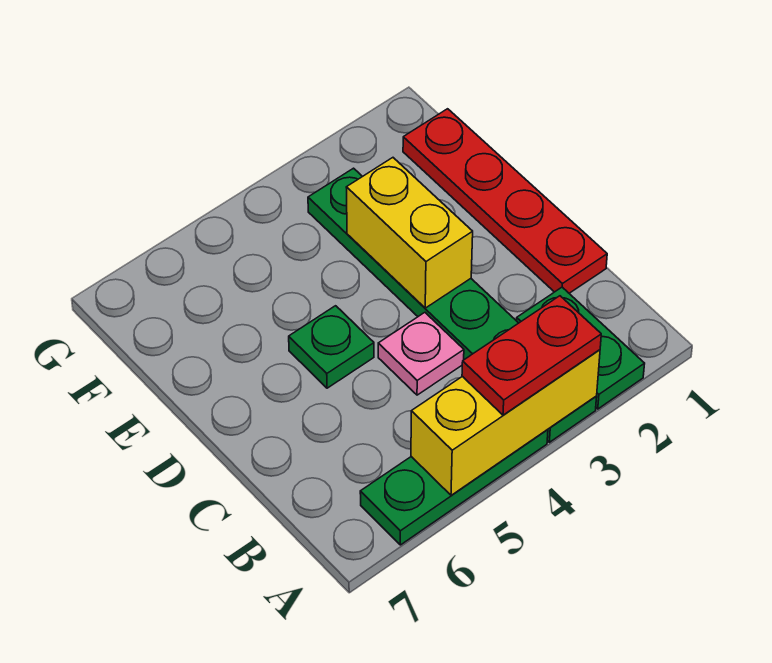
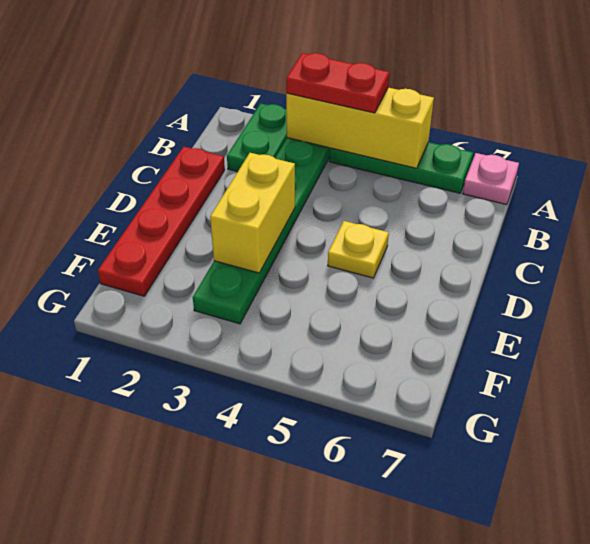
pink plate C4 level 1 -> pink plate A7 level 1
green plate D5 level 1 -> yellow plate D5 level 1

